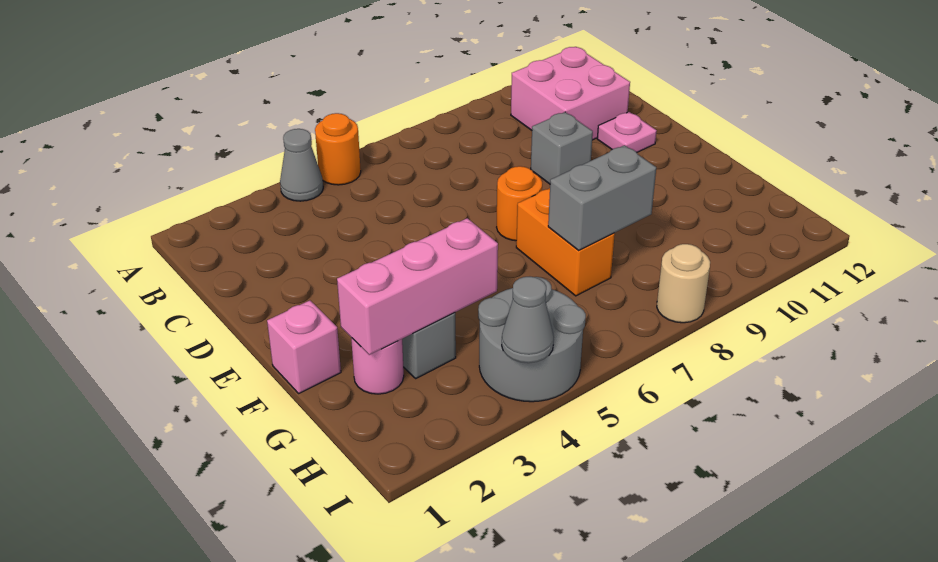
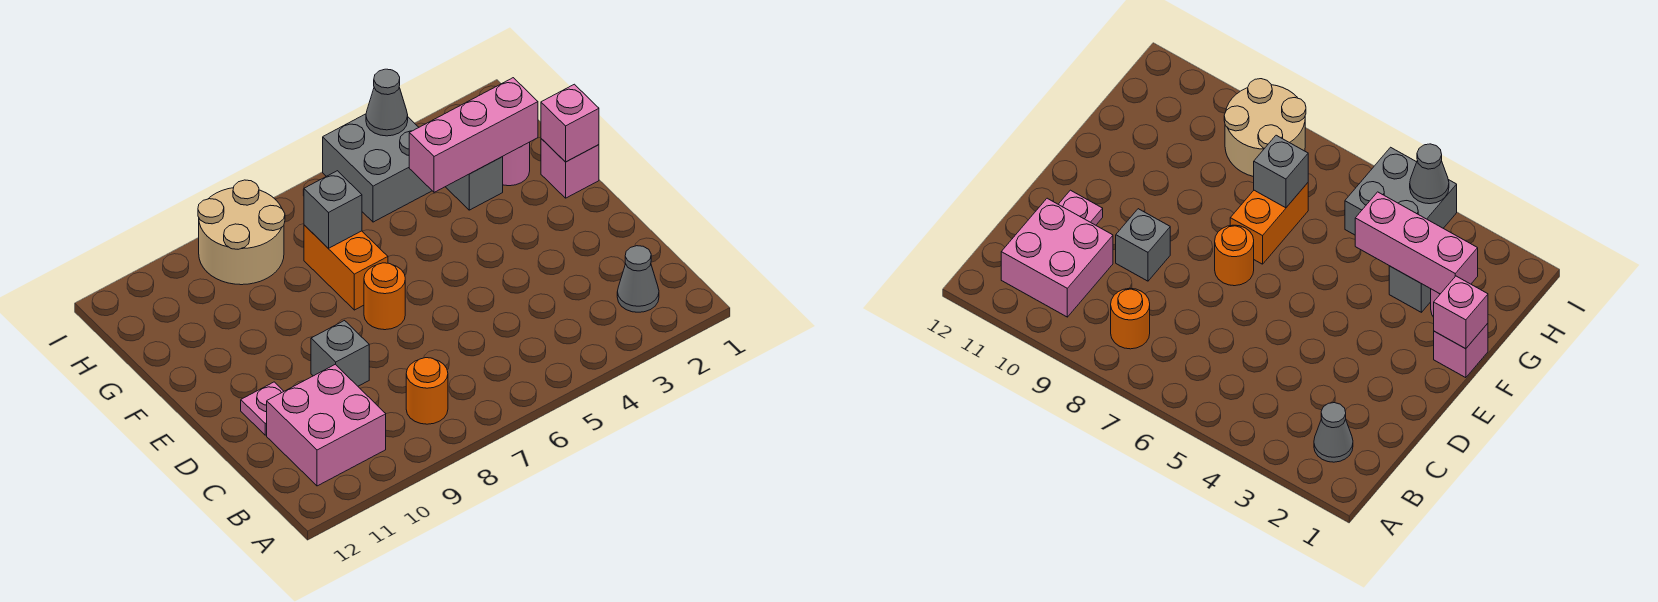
grey cone A4 level 1 -> grey cone B2 level 1
orange round brick A5 level 1 -> orange round brick B8 level 1
none -> pink brick F1 level 2
grey brick G7:G8 level 2 -> grey brick G7 level 2
grey round brick H4:I5 level 1 -> grey brick H4:I5 level 1
tan round brick I8 level 1 -> tan round brick H8:I9 level 1

